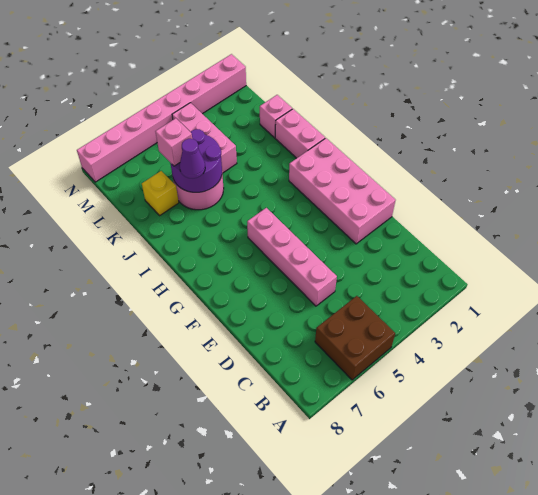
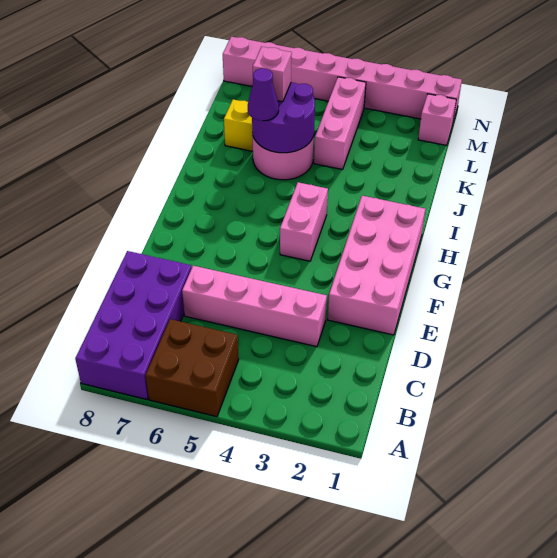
none -> purple brick A7:D8 level 1
pink brick D5:G5 level 1 -> pink brick D3:D6 level 1
pink brick I1:J1 level 1 -> pink brick G4:H4 level 1
pink brick K1 level 1 -> pink brick M1 level 1

